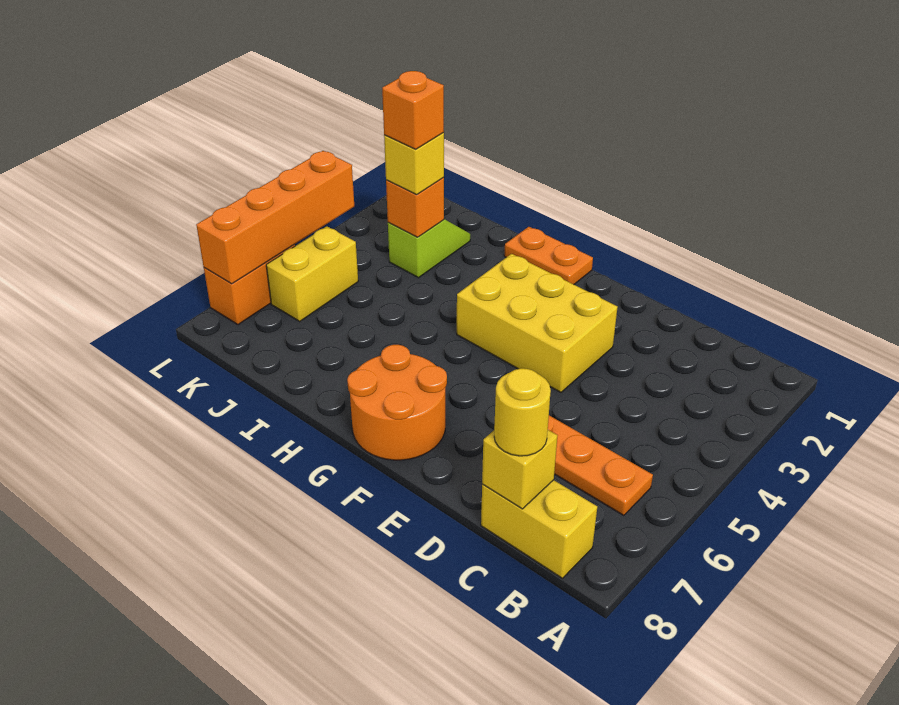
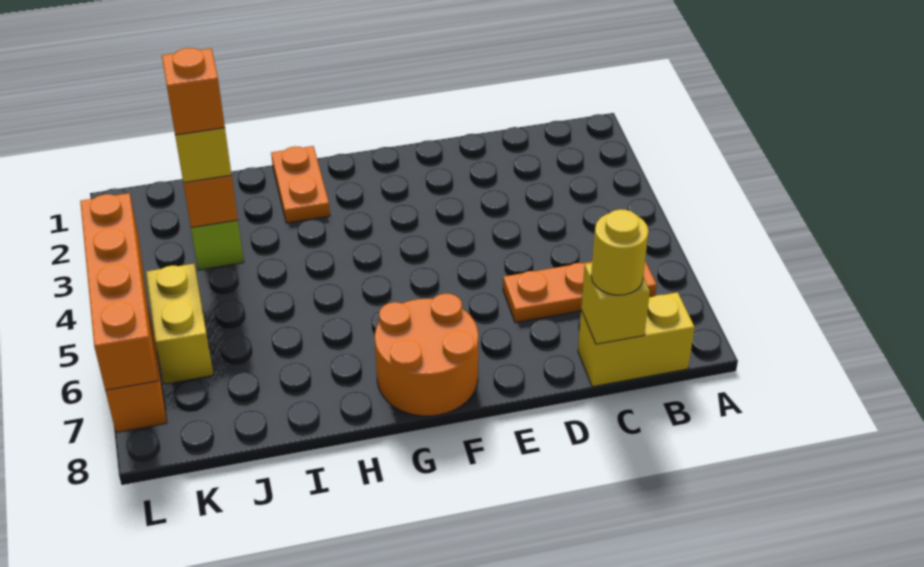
yellow brick E3:G4 level 1 -> none
orange plate G1:H1 level 1 -> orange plate H1:H2 level 1

